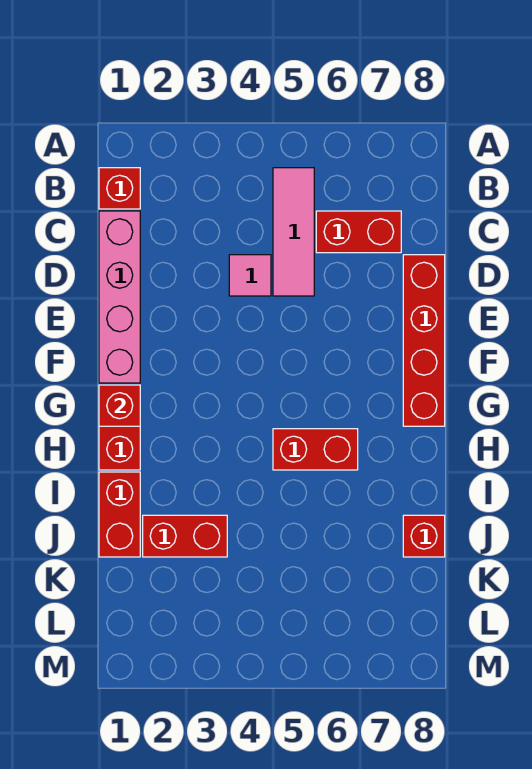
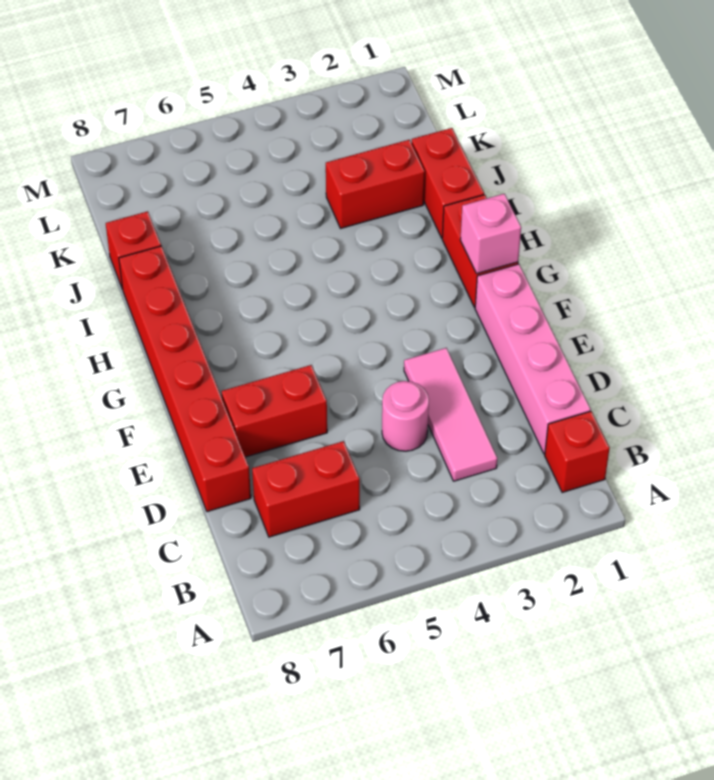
pink tile B5:D5 level 1 -> pink tile C3:E3 level 1
pink tile D4 level 1 -> pink round brick D4 level 1
red brick D8:G8 level 1 -> red brick D8:I8 level 1
red brick G1 level 2 -> pink brick G1 level 2
red brick H5:H6 level 1 -> red brick E6:E7 level 1

